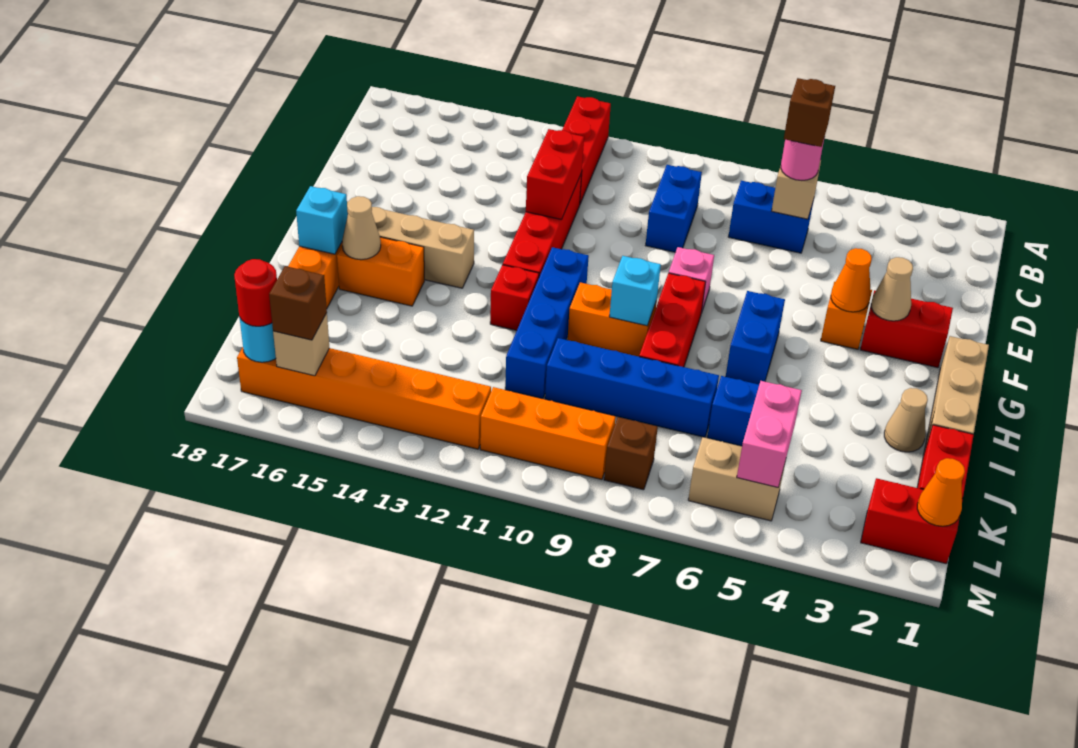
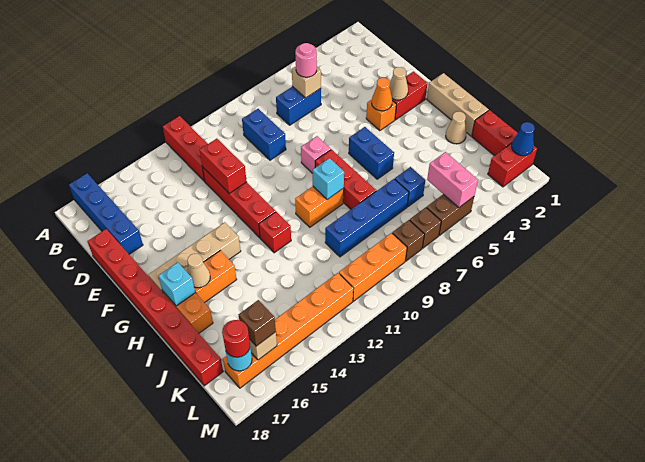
brown brick C6 level 4 -> brown brick L7 level 1
none -> red brick D18:K18 level 1
blue brick G11:J11 level 1 -> blue brick A17:D17 level 1
orange cone L1 level 2 -> blue cone L1 level 2
tan brick L5:L6 level 1 -> brown brick L5:L6 level 1

